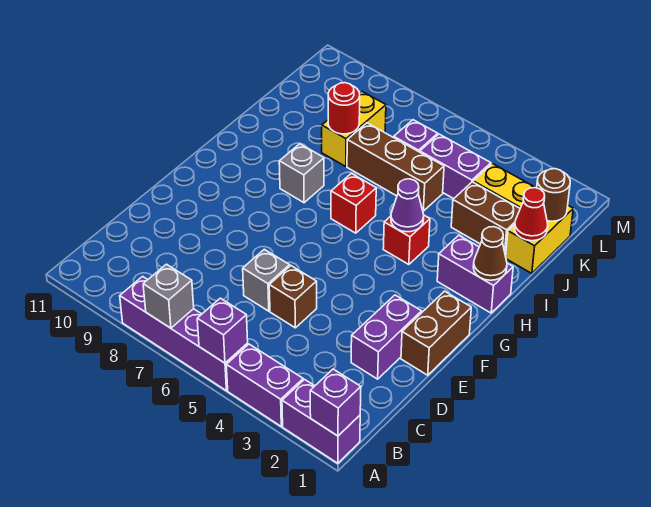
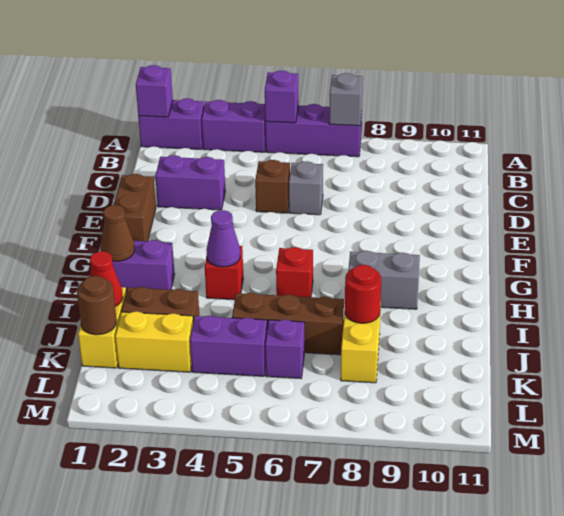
purple brick A5:A8 level 1 -> purple brick A5:A7 level 1
purple brick D2:E2 level 1 -> purple brick D2:D3 level 1
grey brick H8 level 1 -> grey brick H8:H9 level 1

